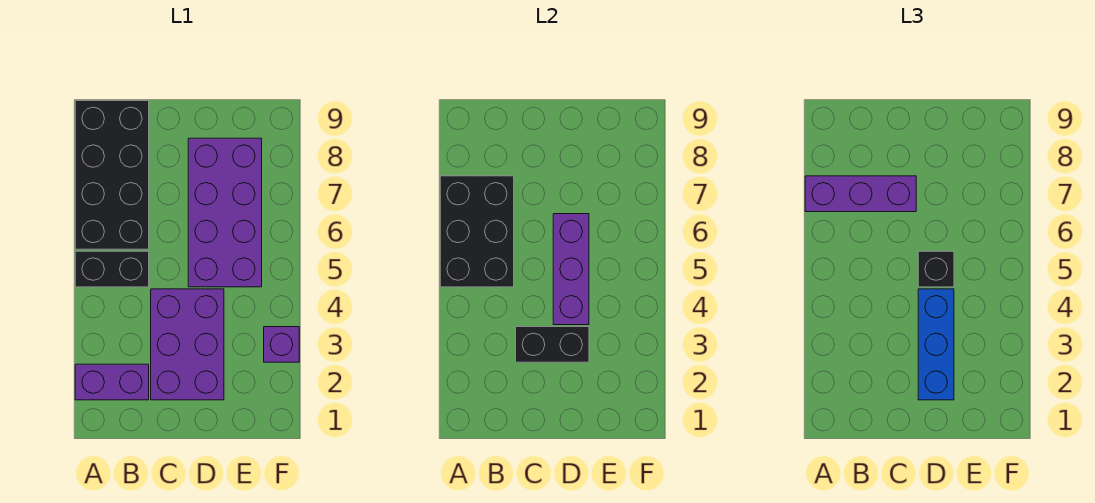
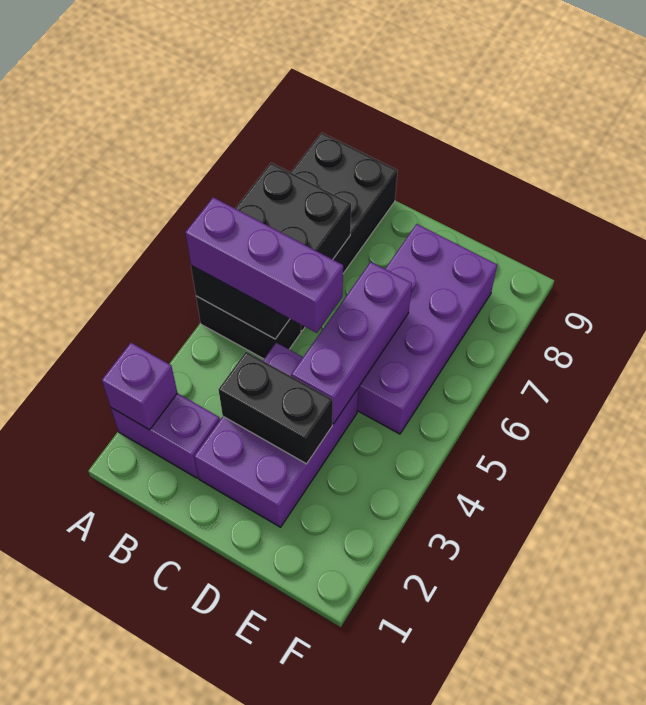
purple brick A7:C7 level 3 -> purple brick A5:C5 level 3
blue brick D2:D4 level 3 -> none
black brick D5 level 3 -> none
purple brick F3 level 1 -> purple brick A2 level 2

